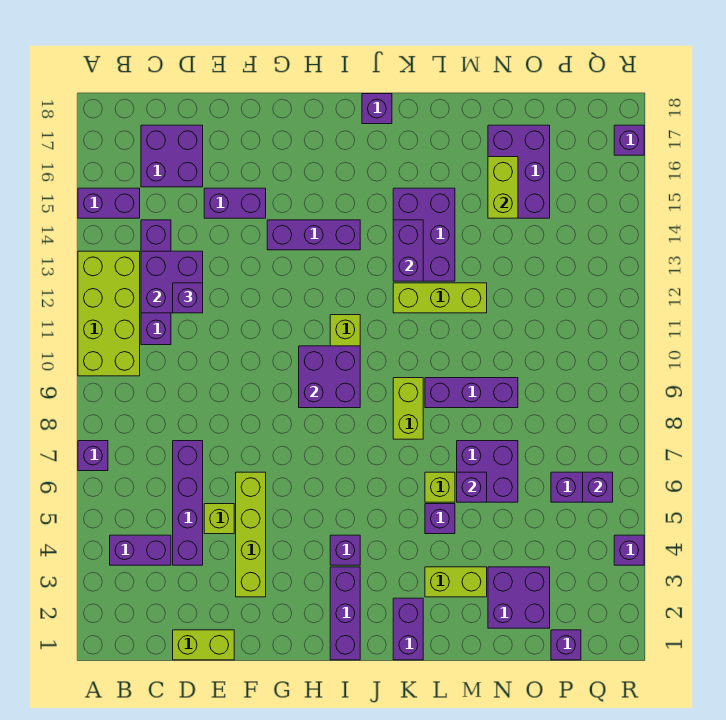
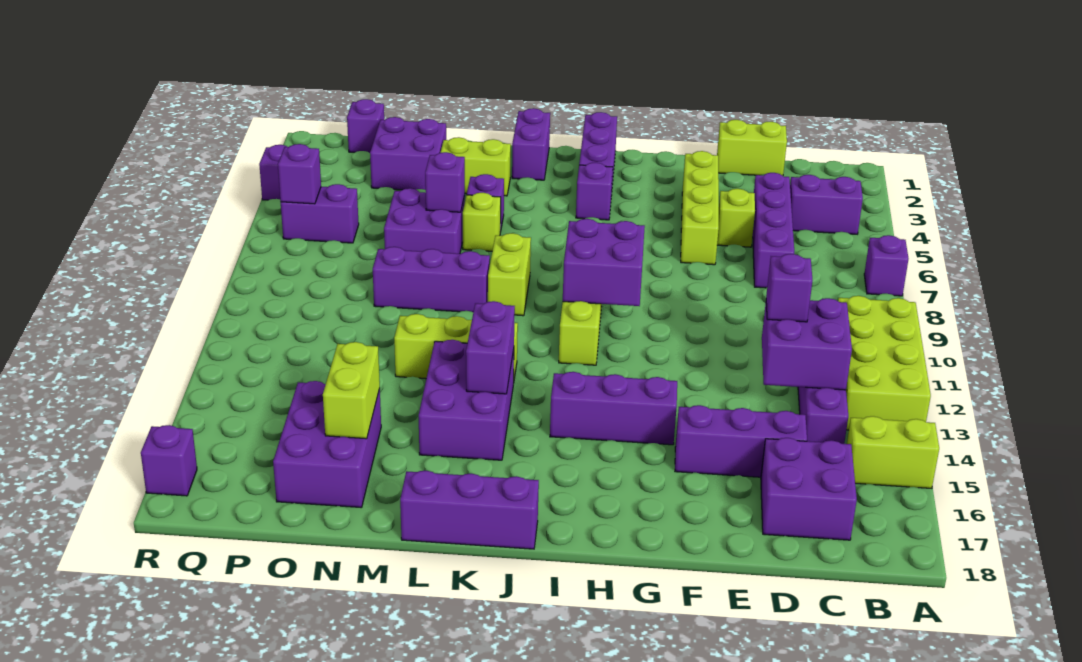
purple brick A15:B15 level 1 -> lime brick A15:B15 level 1
purple brick E15:F15 level 1 -> purple brick D15:F15 level 1
purple brick J18 level 1 -> purple brick J18:L18 level 1

